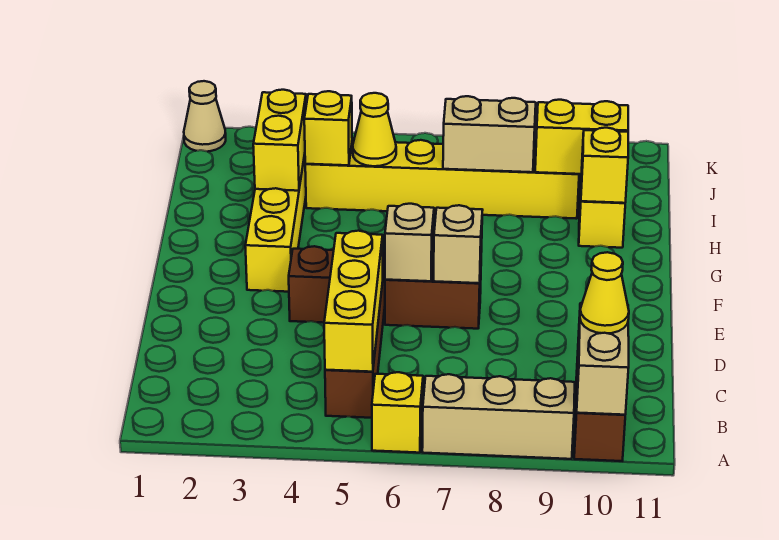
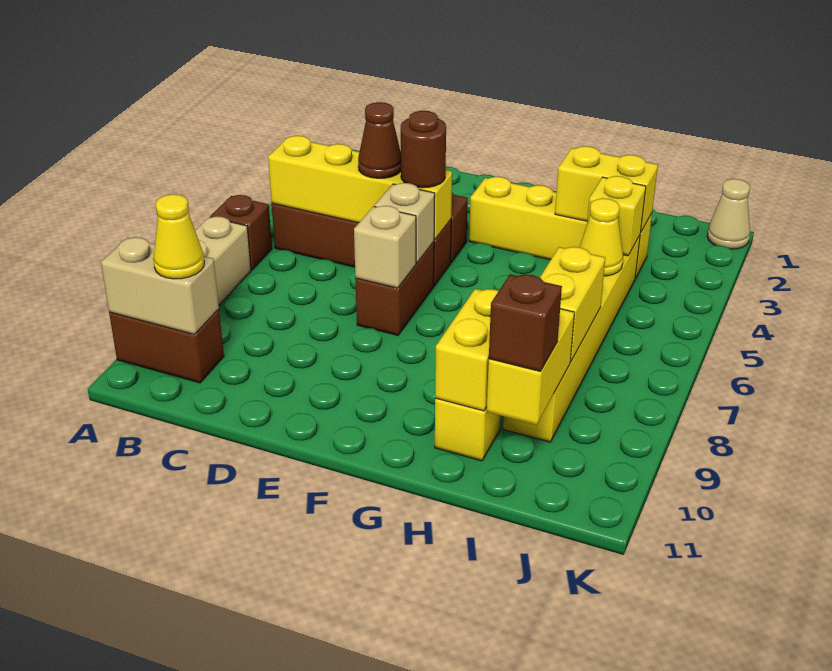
yellow brick A6 level 1 -> brown brick A6 level 1
yellow brick B5:D5 level 2 -> yellow brick B5:E5 level 2
none -> brown cone D5 level 3
none -> brown round brick E5 level 3
yellow brick H10 level 2 -> yellow brick H9:H10 level 2
tan brick I7:I8 level 2 -> yellow brick I7:I8 level 2
none -> brown brick I10 level 3

